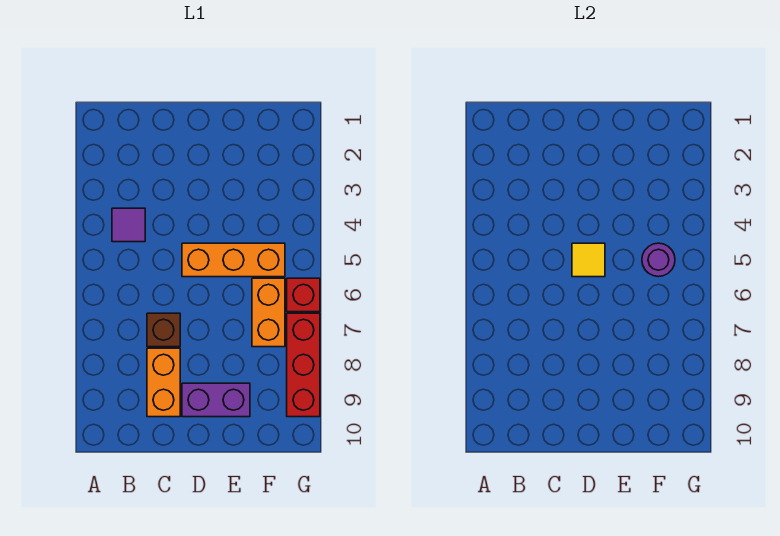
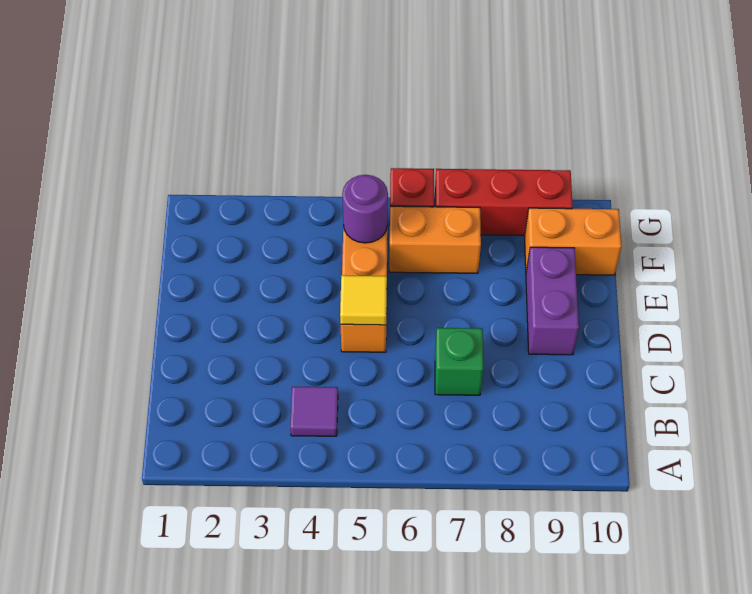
brown brick C7 level 1 -> green brick C7 level 1
orange brick C8:C9 level 1 -> orange brick F9:F10 level 1

